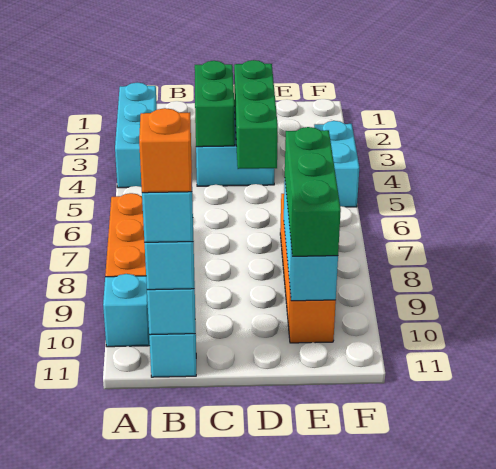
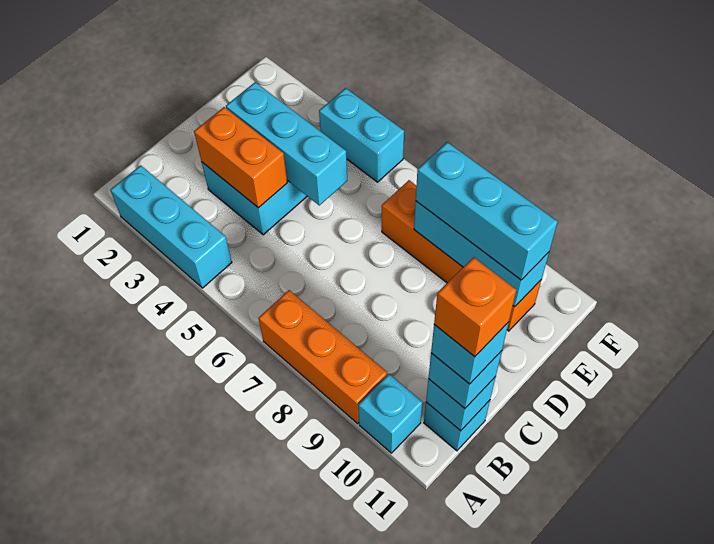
green brick C3:C4 level 2 -> orange brick C3:C4 level 2
green brick D3:D5 level 2 -> cyan brick D3:D5 level 2
green brick E8:E10 level 3 -> cyan brick E8:E10 level 3

